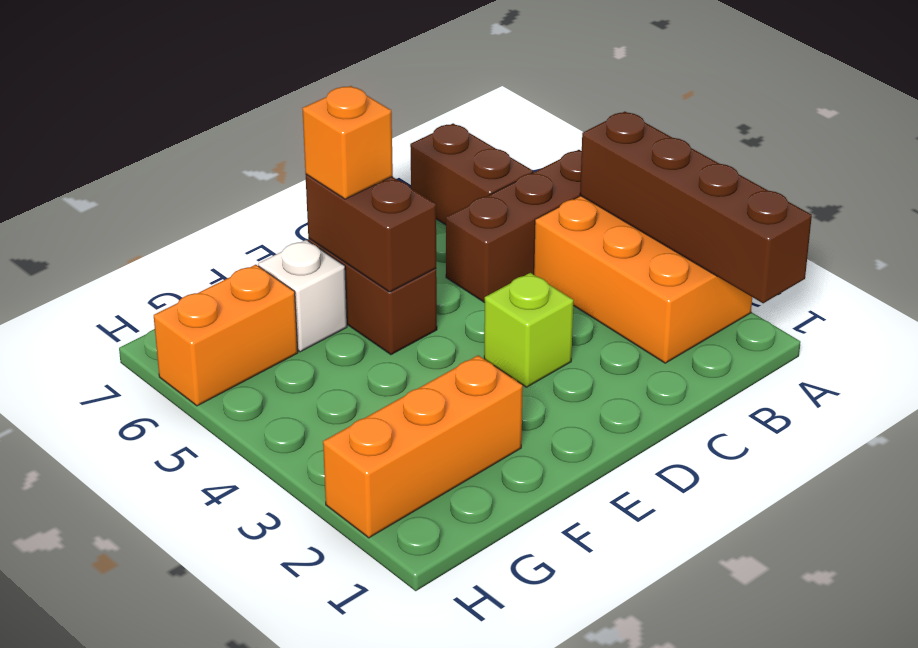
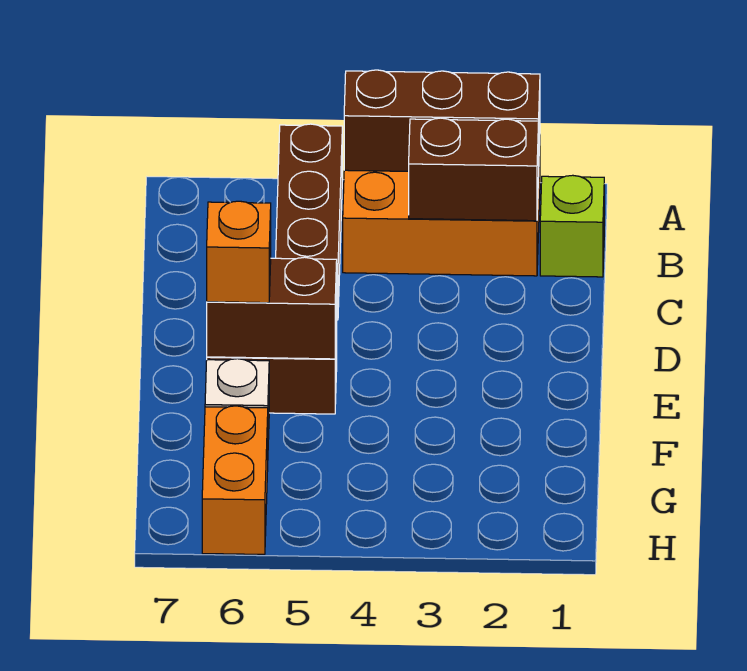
brown brick A1:A4 level 2 -> brown brick A2:A4 level 2
brown brick B6:B7 level 1 -> brown brick B2:B3 level 2
lime brick D3 level 1 -> lime brick B1 level 1
orange brick F2:H2 level 1 -> none

